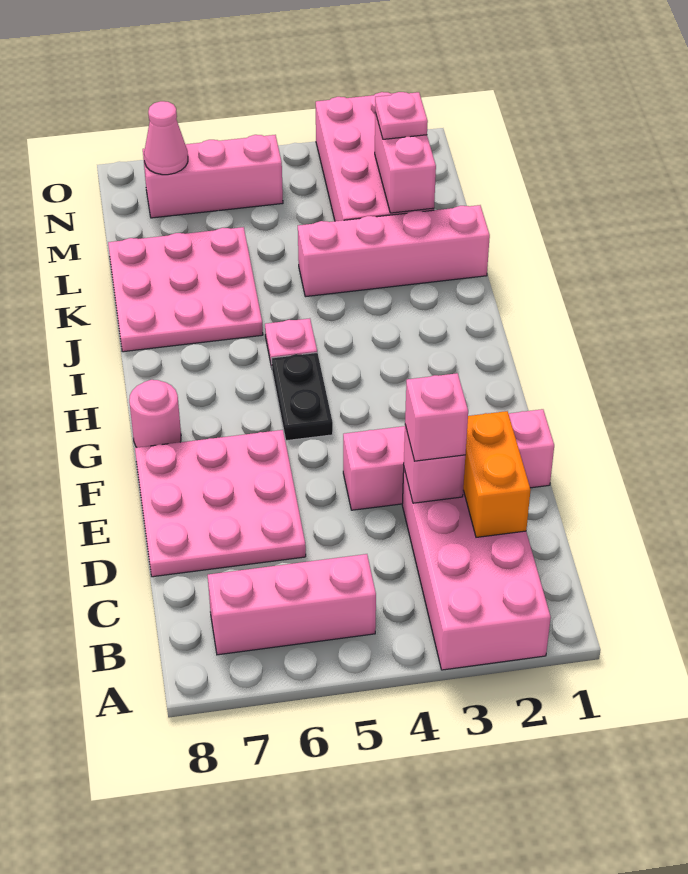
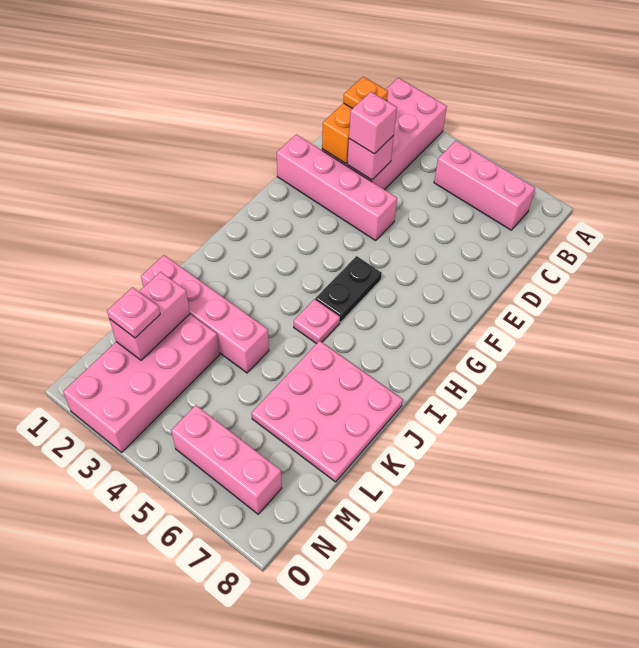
none -> orange plate C2 level 3
pink plate D6:F8 level 1 -> none
pink round brick G8 level 1 -> none
pink cone N7 level 2 -> none

